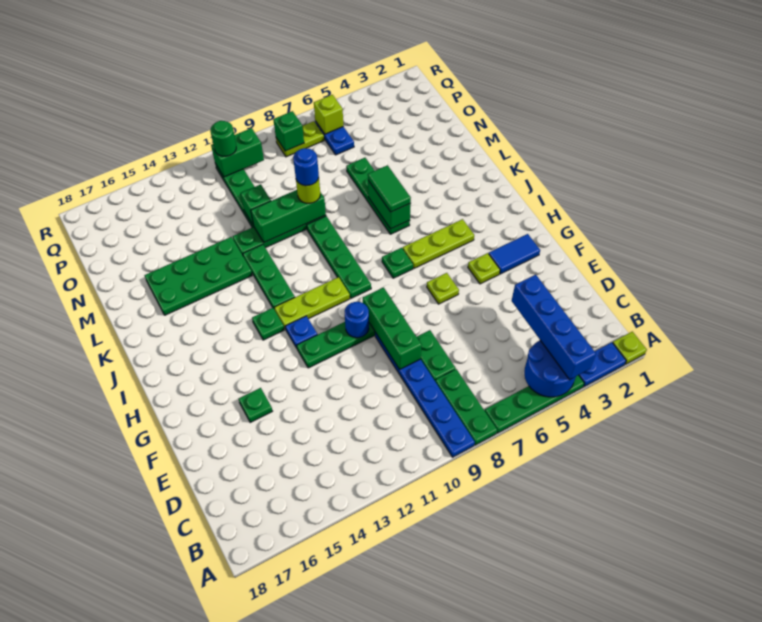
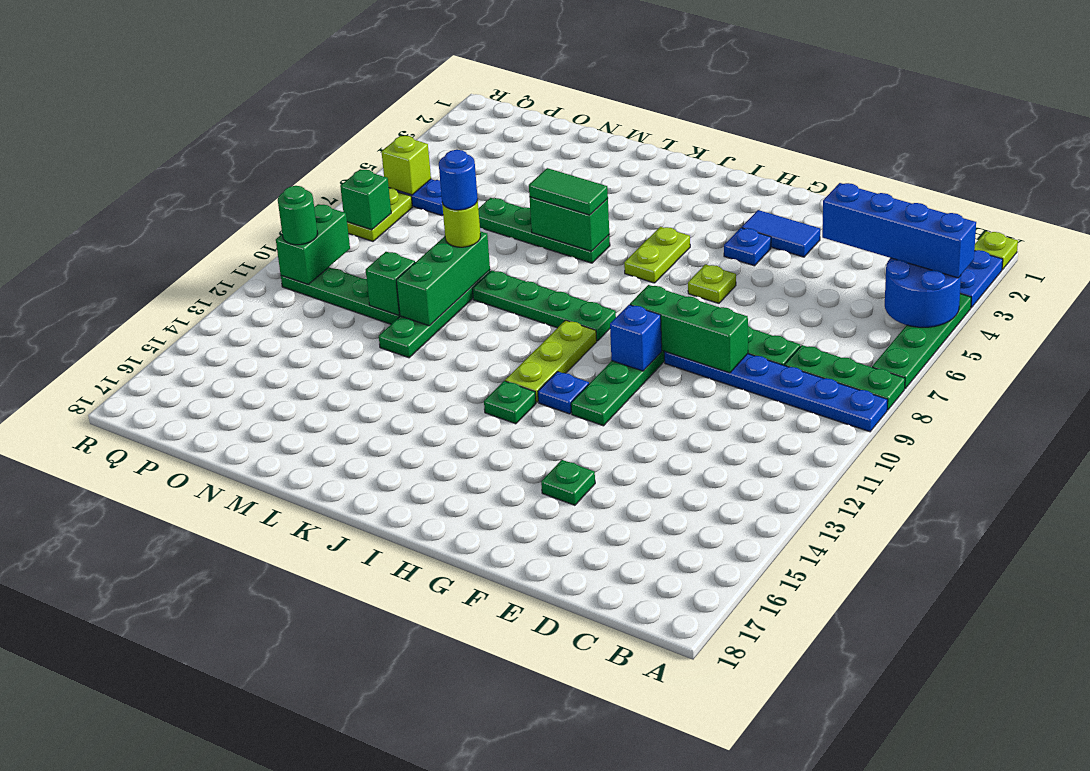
blue tile G2:G3 level 1 -> blue tile F3:G3 level 1
lime plate G4 level 1 -> blue plate G4 level 1
blue round brick G10 level 2 -> blue brick G10 level 2
lime plate I4:I6 level 1 -> lime plate I5:I6 level 1
green plate I7 level 1 -> none
green plate J12:L12 level 1 -> none
green plate L13:M16 level 1 -> none

